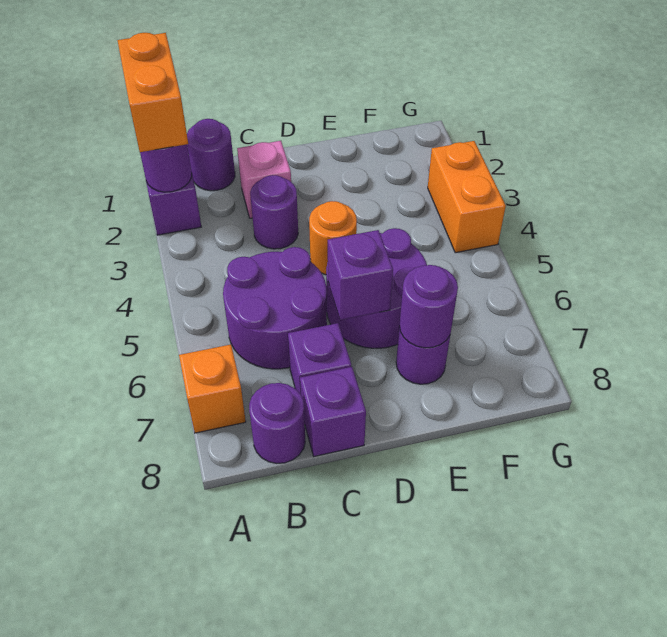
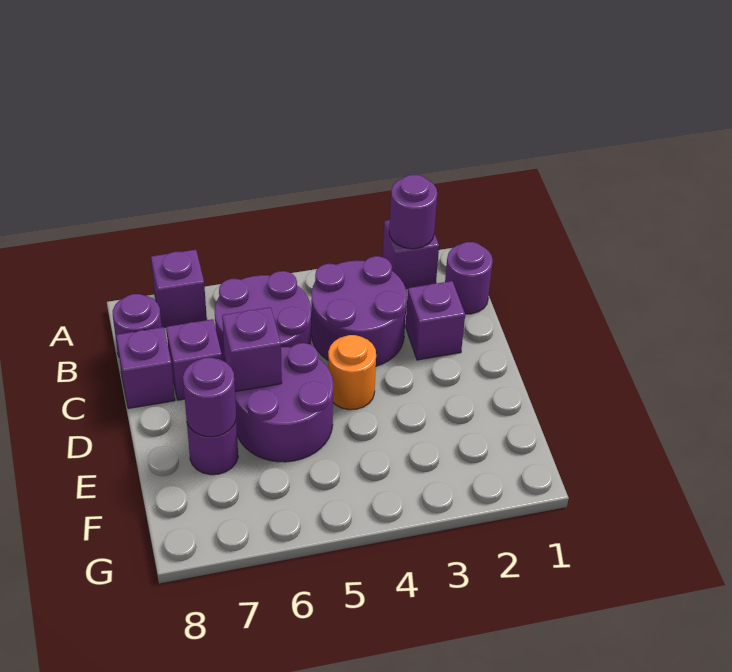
orange brick A1:A2 level 3 -> none
orange brick A7 level 1 -> purple brick A7 level 1
pink brick C2 level 1 -> purple brick C2 level 1
purple round brick C3 level 1 -> purple round brick B3:C4 level 1
orange brick G3:G4 level 1 -> none

